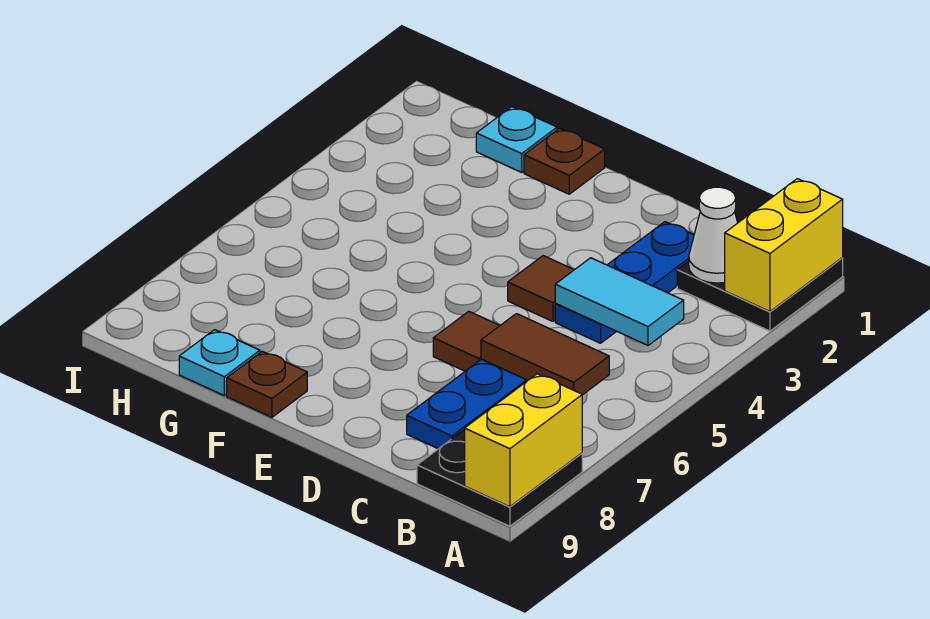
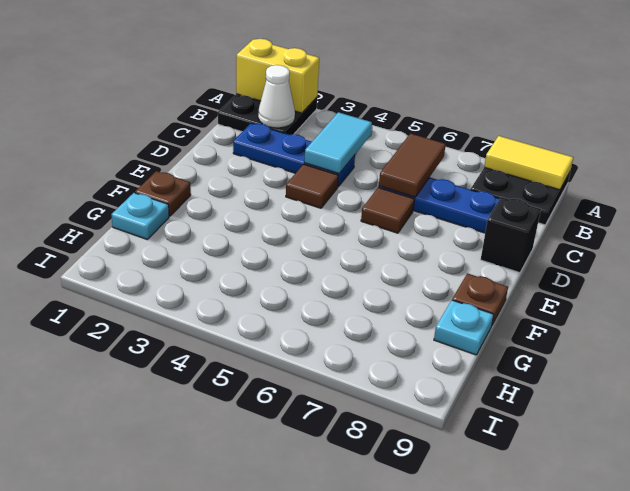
yellow brick A8:A9 level 2 -> yellow tile A8:A9 level 2
none -> black brick D9 level 1

